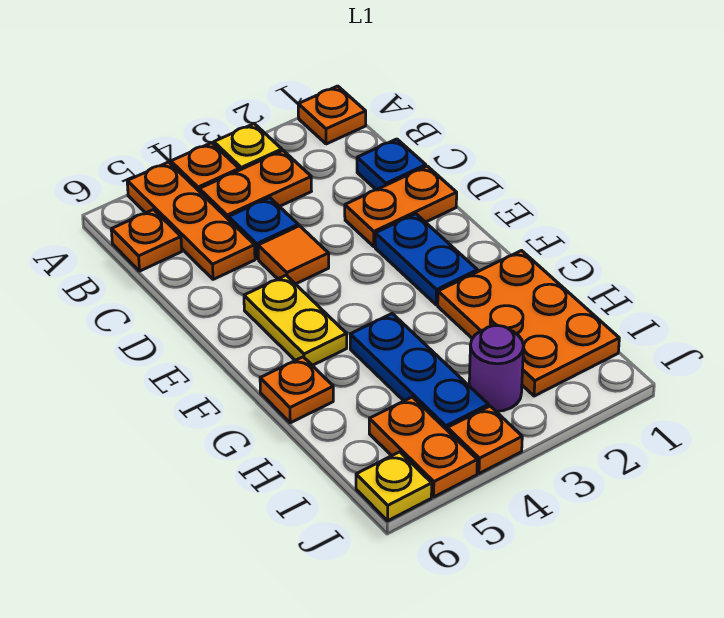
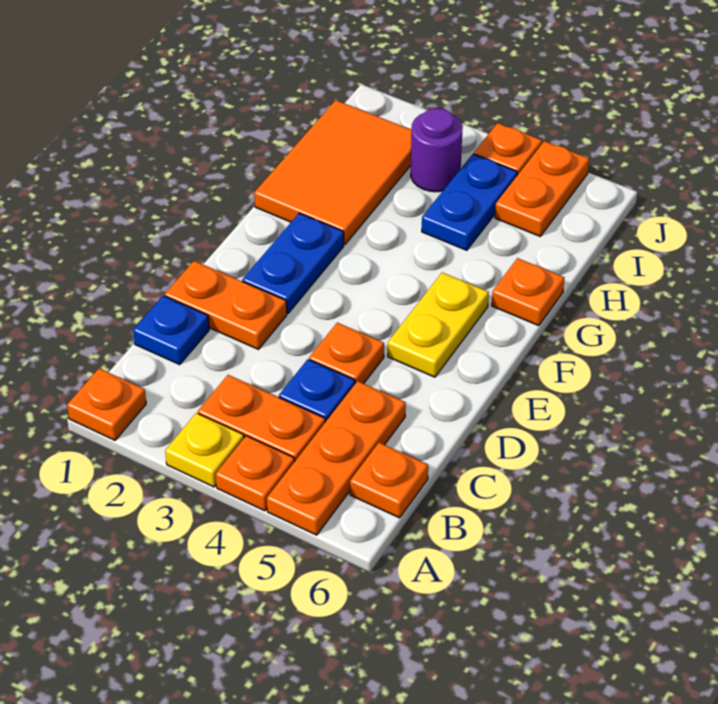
orange tile D4 level 1 -> orange plate D4 level 1
orange plate G1:I2 level 1 -> orange tile G1:I2 level 1
blue plate G4:I4 level 1 -> blue plate H4:I4 level 1
yellow plate J6 level 1 -> none

